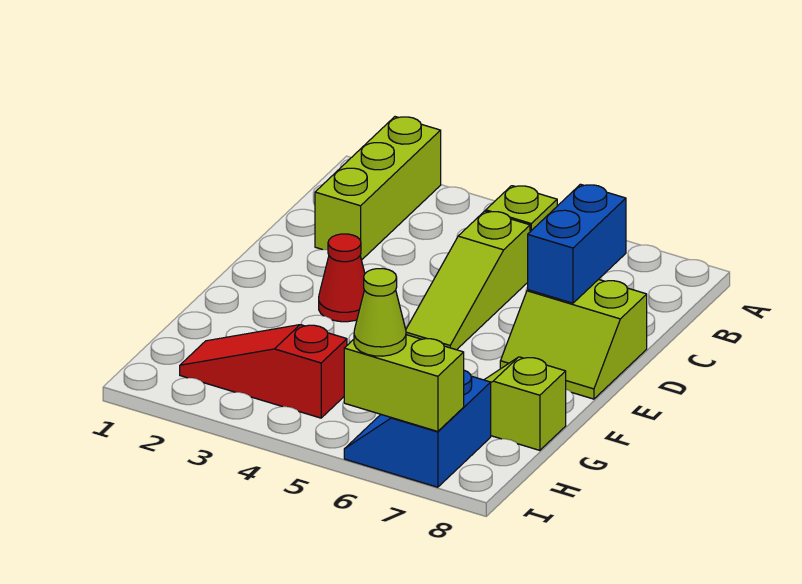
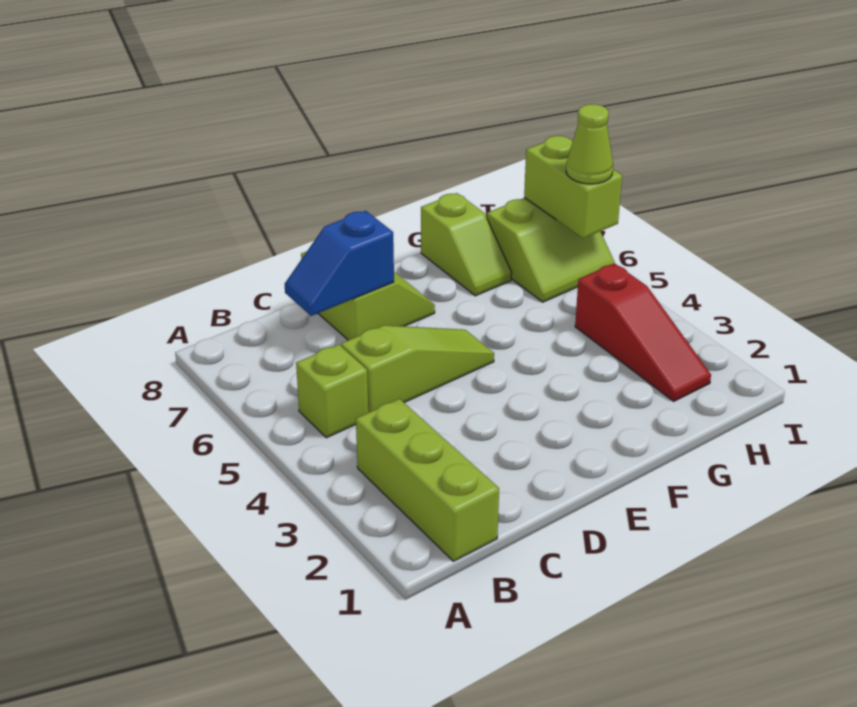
lime brick A2:C2 level 1 -> lime brick B1:B3 level 1
blue brick C7:D7 level 2 -> blue slope C7:D7 level 2 top D
red cone E3 level 1 -> none
blue slope H6:I7 level 1 top 7 -> lime slope H6:I7 level 1 top 7

